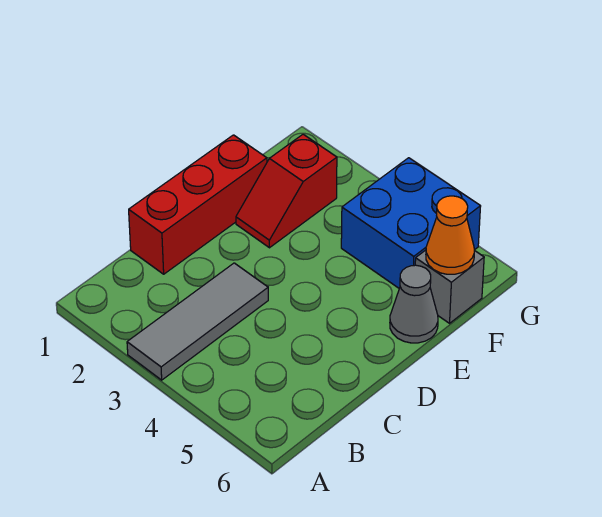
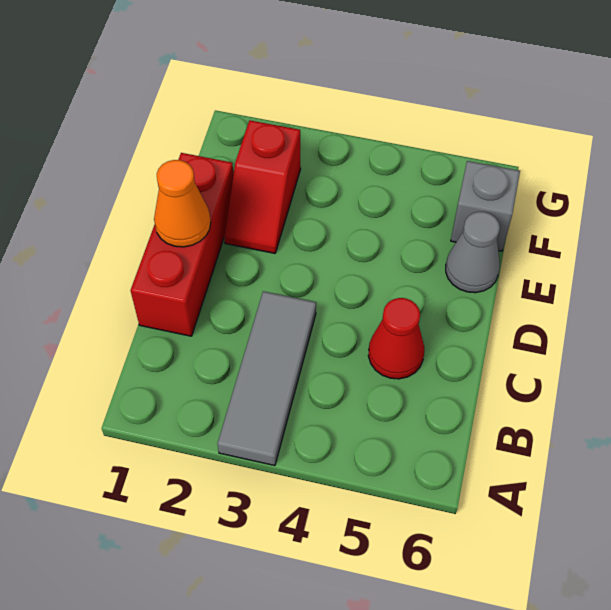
none -> red cone C5 level 1
blue brick F4:G5 level 1 -> none
orange cone F6 level 2 -> orange cone D1 level 2

